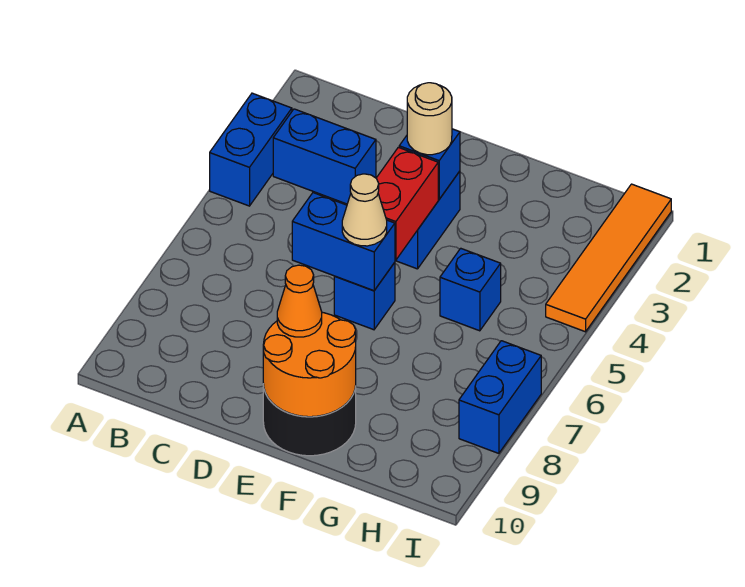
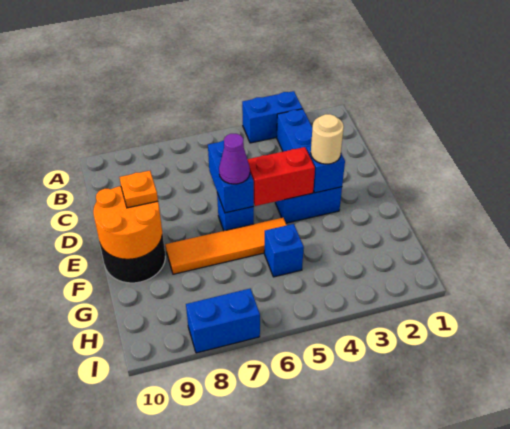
tan cone E6 level 3 -> purple cone E6 level 3
orange cone E9 level 3 -> orange plate E9 level 3
orange tile I1:I4 level 1 -> orange tile F5:F8 level 1

